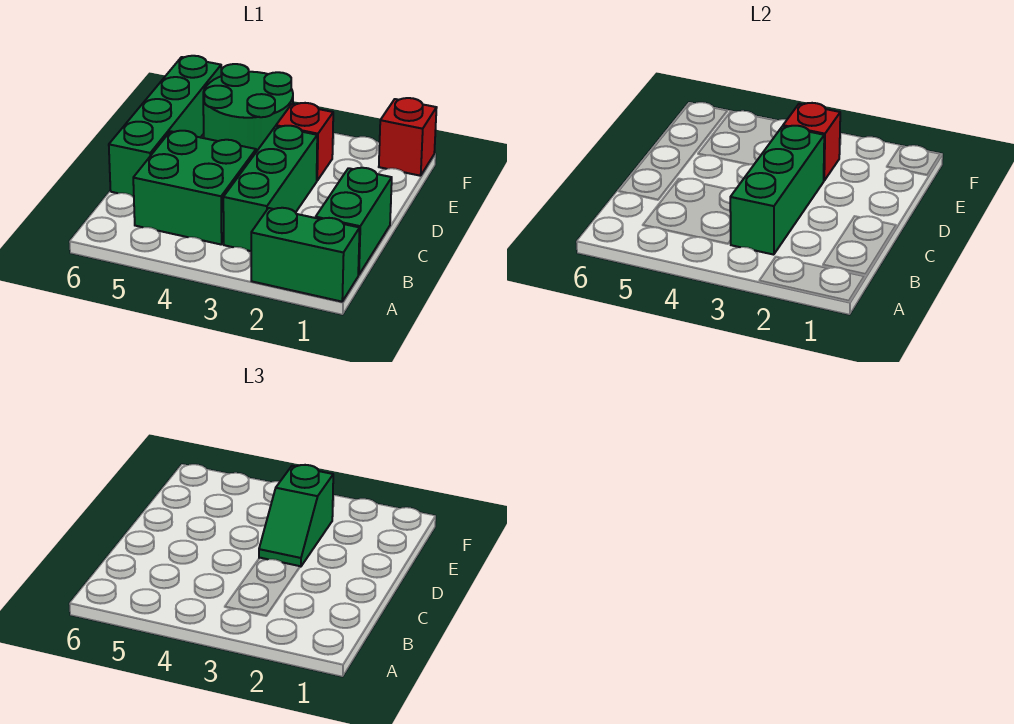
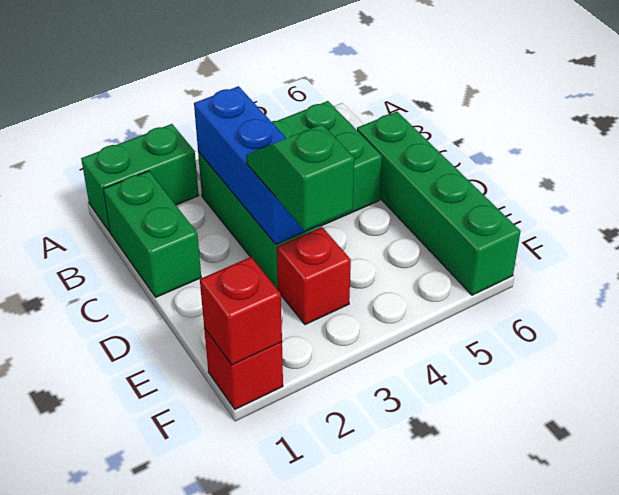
green brick B3:D3 level 2 -> blue brick B3:D3 level 2
red brick E3 level 2 -> red brick F1 level 2
green round brick E4:F5 level 1 -> none

